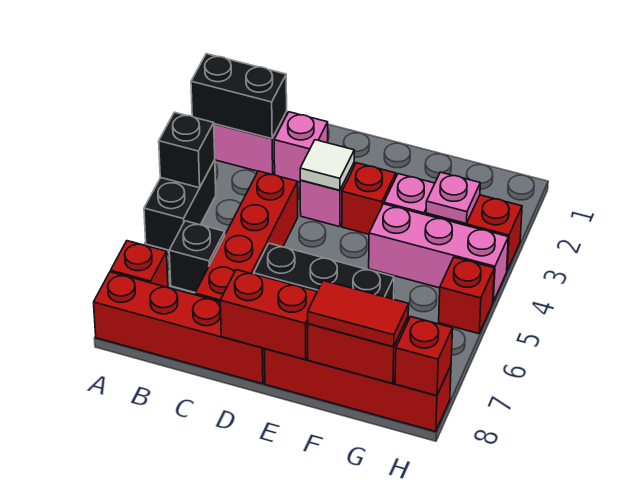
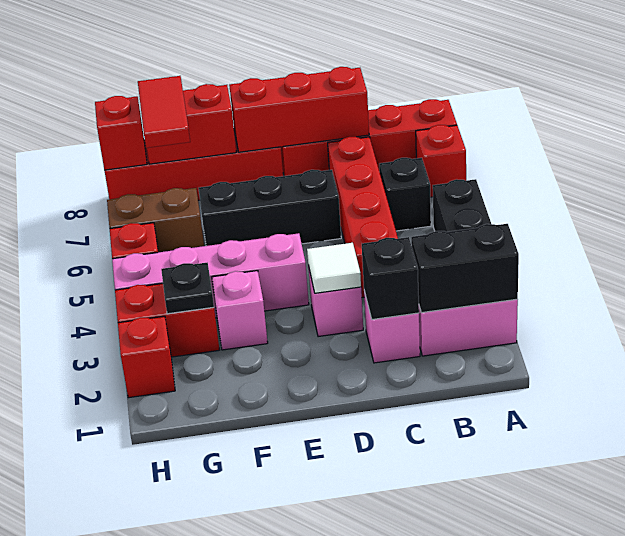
black brick A4 level 2 -> black brick C2 level 2
red brick D8:E8 level 2 -> red brick C8:E8 level 2
red brick E3 level 1 -> red brick H2 level 1
pink brick F4:H4 level 1 -> pink brick E4:H4 level 1
red tile F8:G8 level 3 -> red tile G7:G8 level 3
pink plate G3 level 2 -> black plate G3 level 2
none -> brown brick G6:H6 level 1

